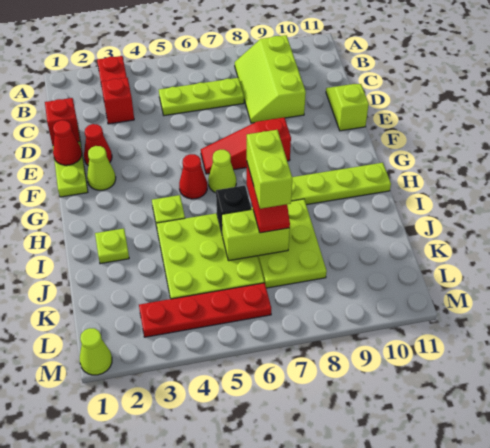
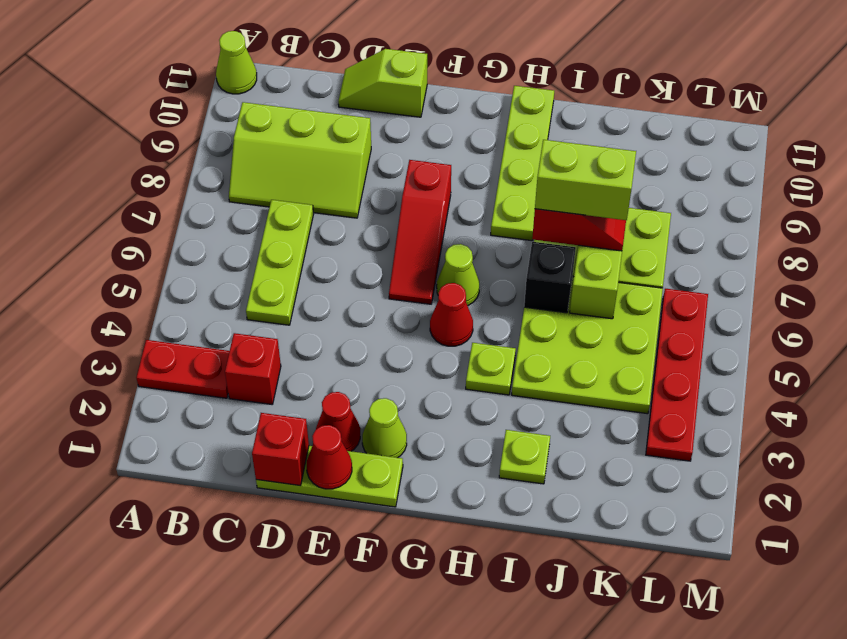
lime cone M1 level 1 -> lime cone A11 level 1

